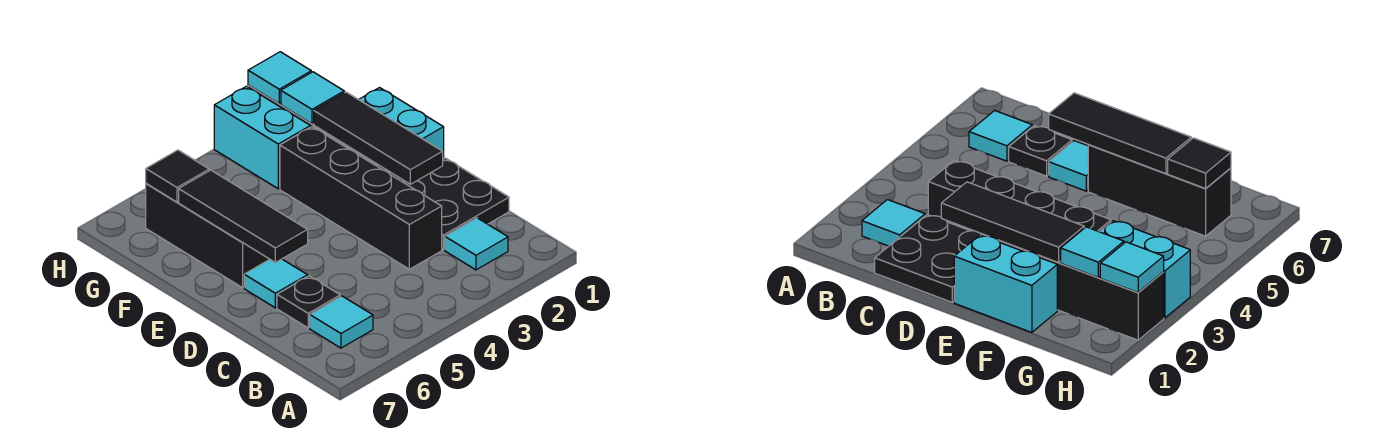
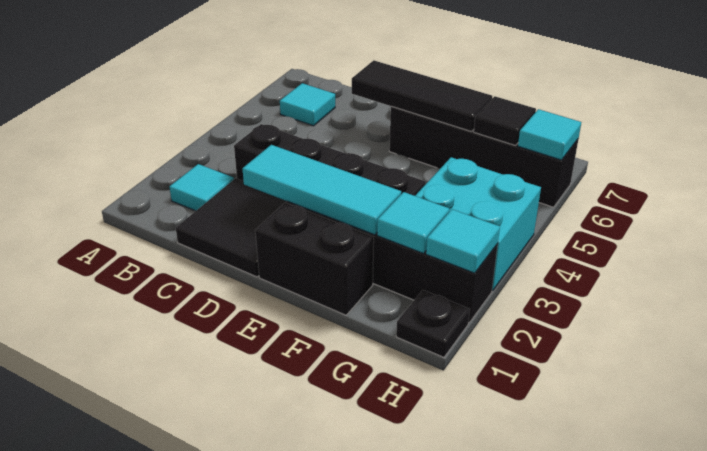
black plate C1:D2 level 1 -> black tile C1:D2 level 1
black plate C6 level 1 -> black plate H1 level 1
black tile D2:F2 level 2 -> cyan tile D2:F2 level 2
cyan tile D6 level 1 -> cyan tile H6 level 2
cyan brick E1:F1 level 1 -> black brick E1:F1 level 1
black brick E6:G6 level 1 -> black brick E6:H6 level 1
cyan brick G3:H3 level 1 -> cyan brick G3:H4 level 1

